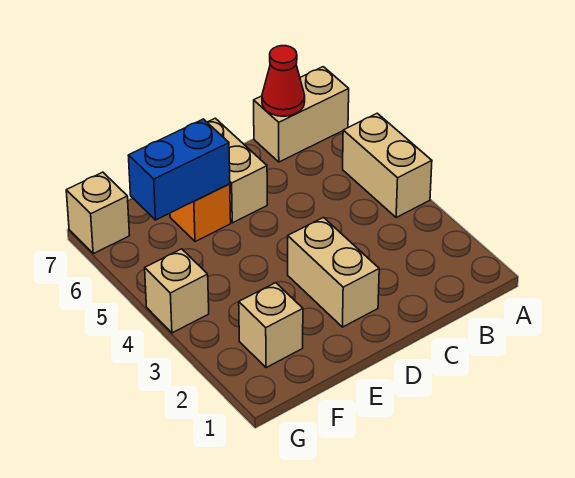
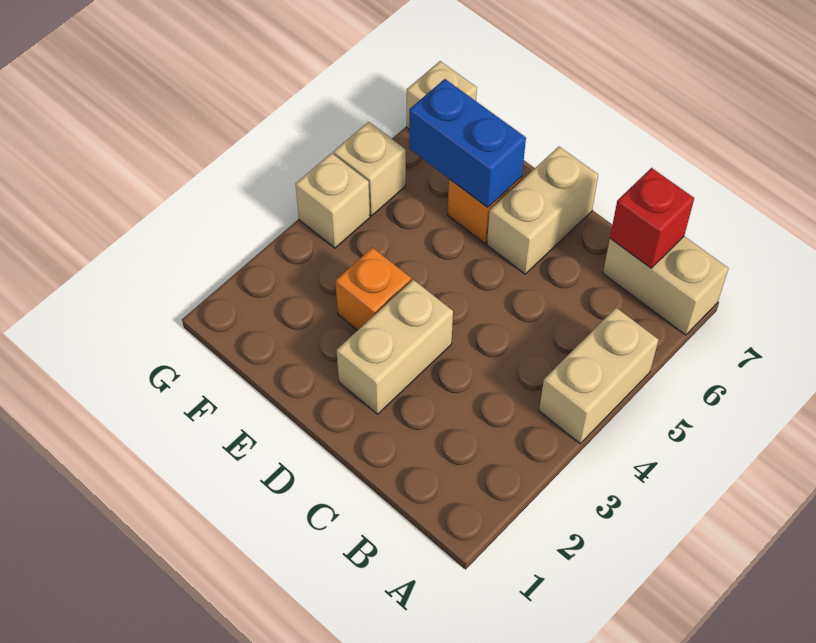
red cone B7 level 2 -> red brick B7 level 2
none -> orange brick E3 level 1
tan brick F2 level 1 -> tan brick G5 level 1

